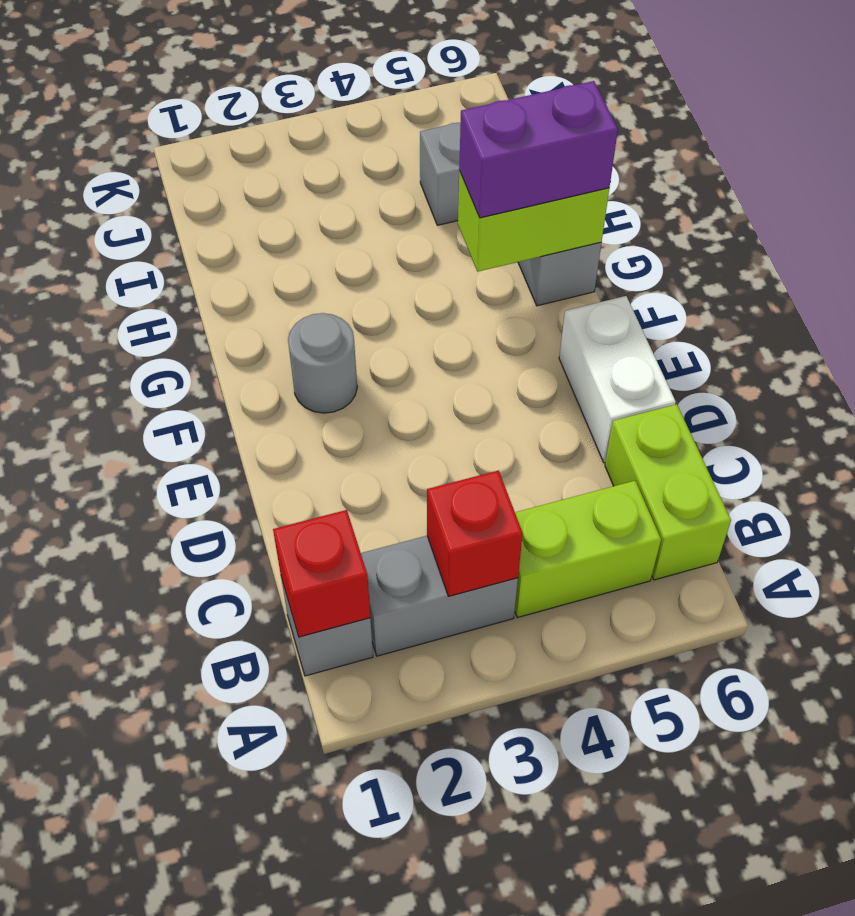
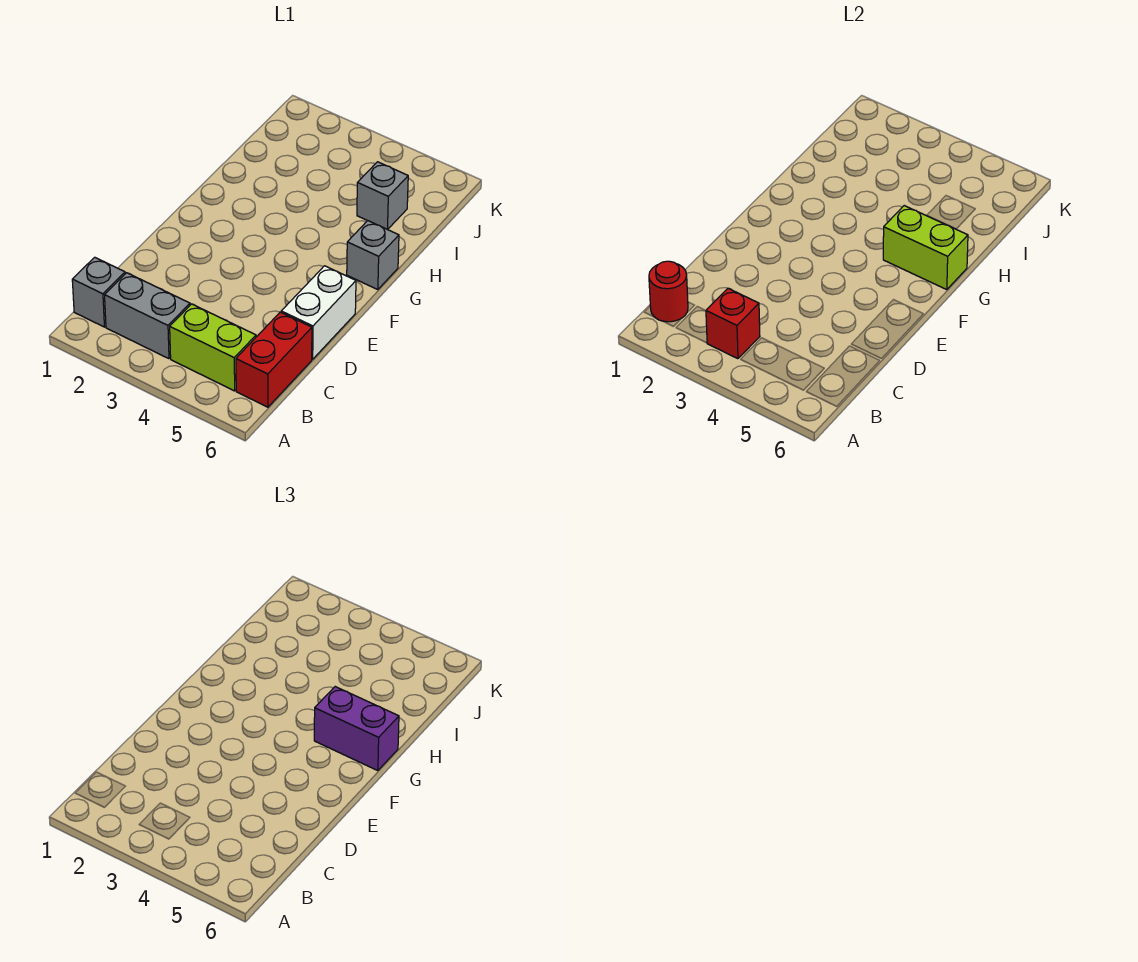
red brick B1 level 2 -> red round brick B1 level 2
lime brick B6:C6 level 1 -> red brick B6:C6 level 1
grey round brick F2 level 1 -> none

